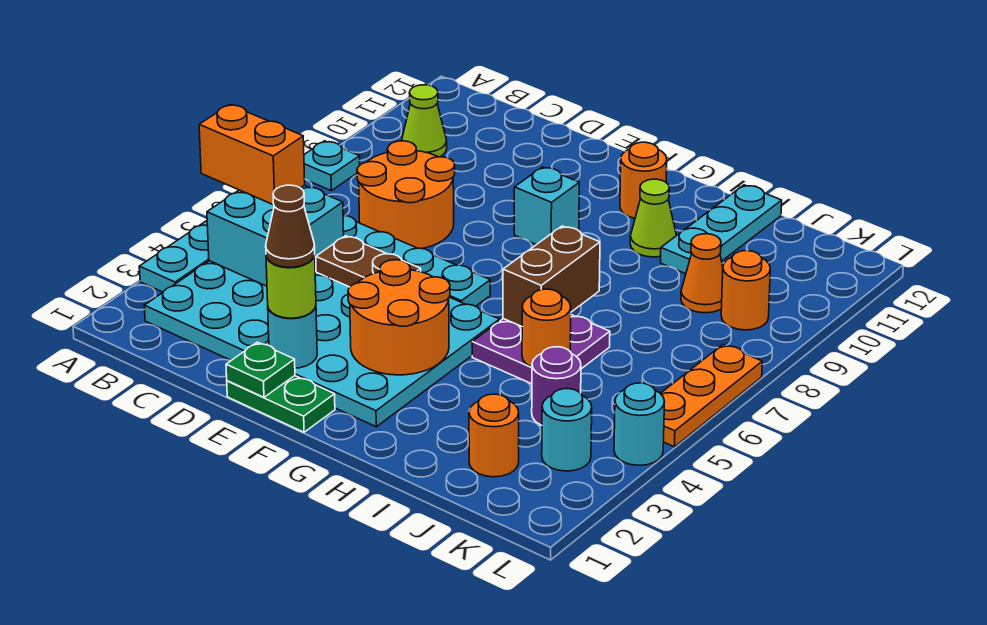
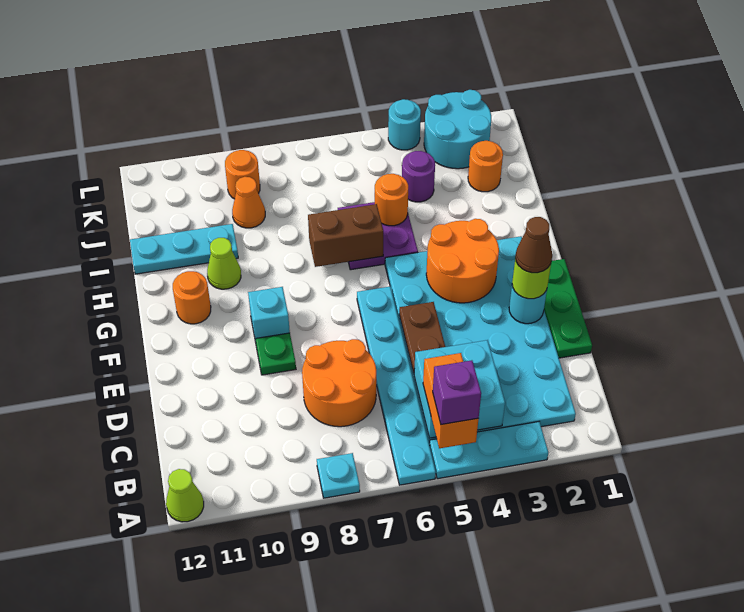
none -> purple brick A5 level 4
lime cone B10 level 1 -> lime cone A12 level 1
green plate E1:F1 level 1 -> green plate D1:F1 level 1
green plate E1 level 2 -> green plate E9 level 1
cyan round brick K3 level 1 -> cyan round brick K2:L3 level 1
orange plate L5:L7 level 1 -> none

